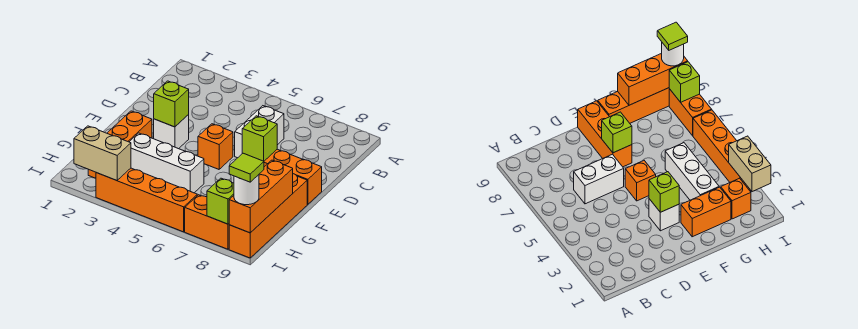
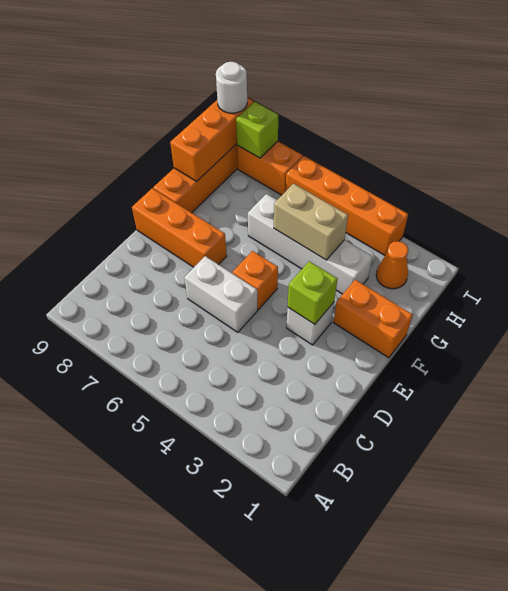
white brick C6:D6 level 1 -> white brick D5:D6 level 1
lime brick E7 level 2 -> none
orange brick F2:G2 level 1 -> orange brick F1:F2 level 1
white brick G3:G5 level 1 -> white brick G3:G6 level 1
orange brick H2 level 1 -> orange cone H2 level 1
tan brick I2:I3 level 2 -> tan brick G4:G5 level 2
lime tile I9 level 4 -> none

